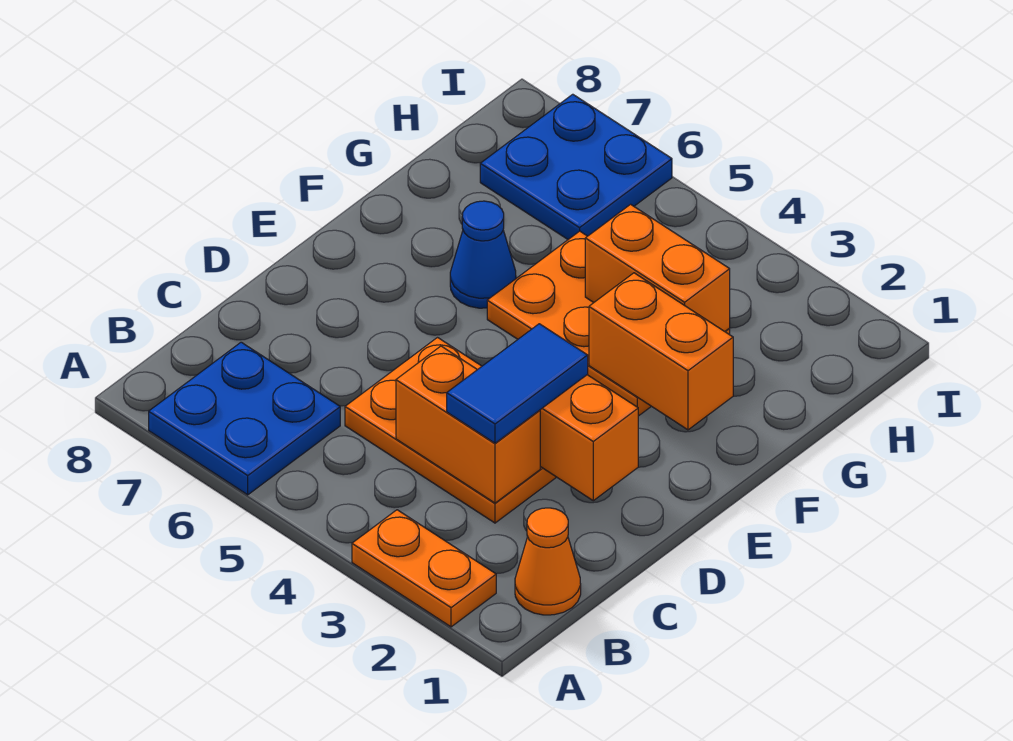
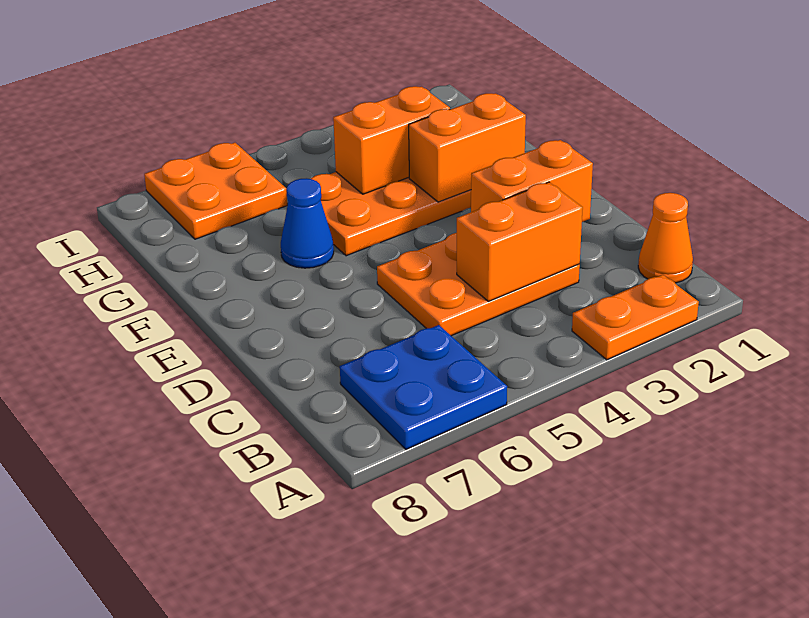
blue tile C3:D3 level 3 -> none
blue plate H6:I7 level 1 -> orange plate H6:I7 level 1

